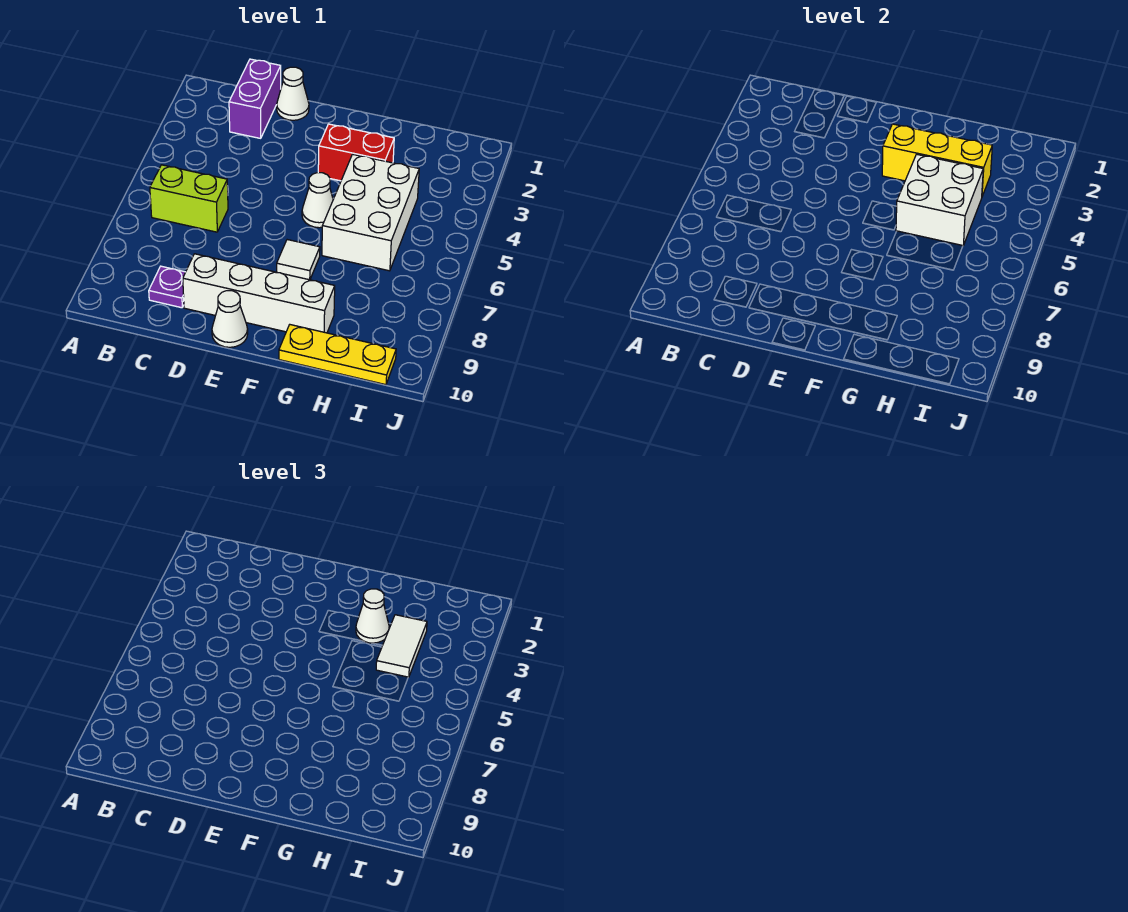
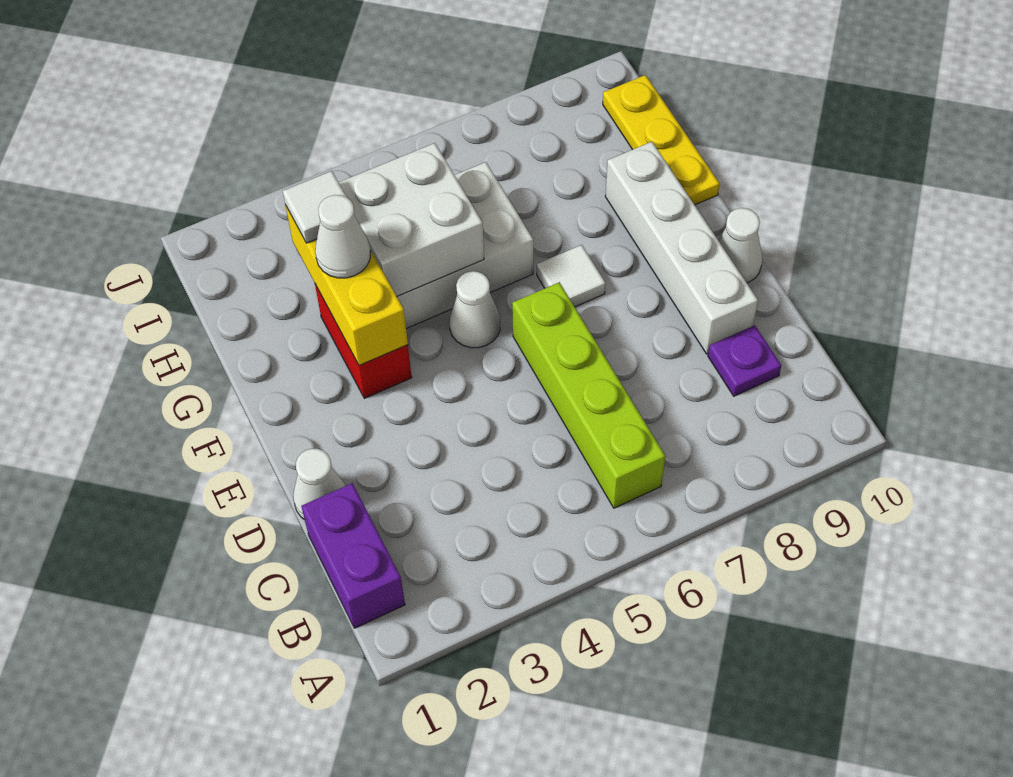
lime brick B6:C6 level 1 -> lime brick B6:E6 level 1
purple brick C1:C2 level 1 -> purple brick B1:C1 level 1
white tile H3:H4 level 3 -> white tile H3 level 3

